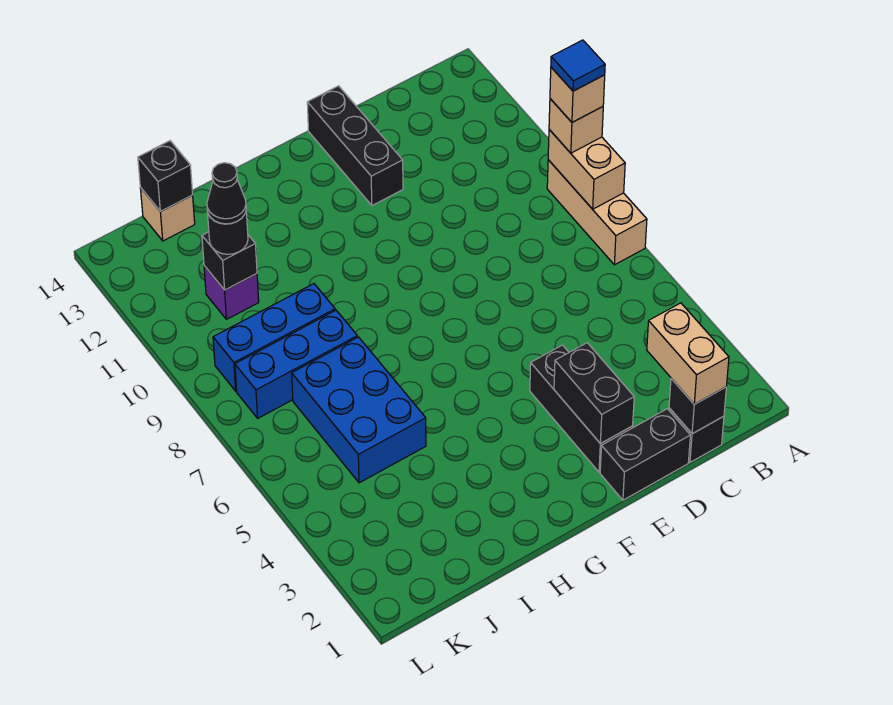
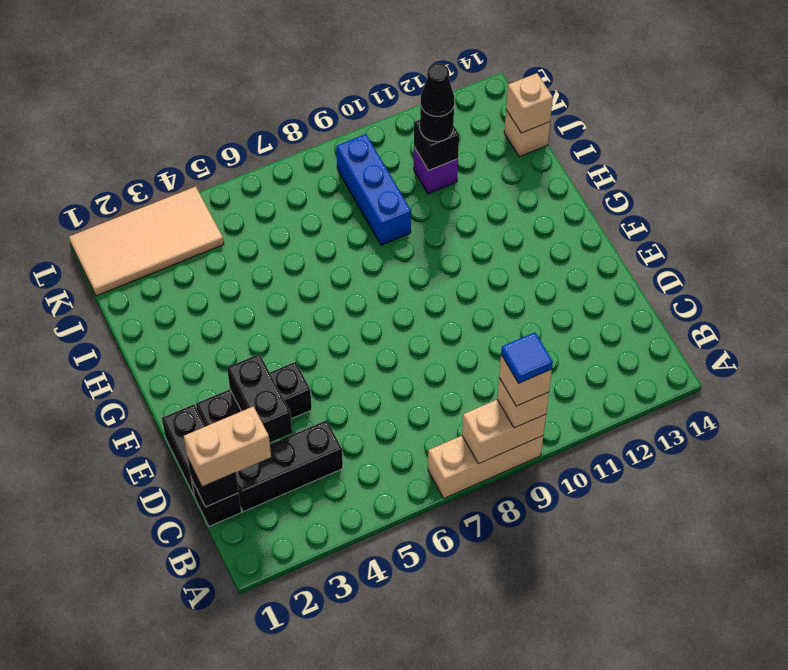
black brick E2:E3 level 2 -> black brick D3:E3 level 2
black brick E12:E14 level 1 -> black brick C2:C4 level 1
blue brick I5:J7 level 1 -> none
blue brick I8:K8 level 1 -> none
black brick J14 level 2 -> tan brick J14 level 2
none -> tan tile K1:L4 level 1

